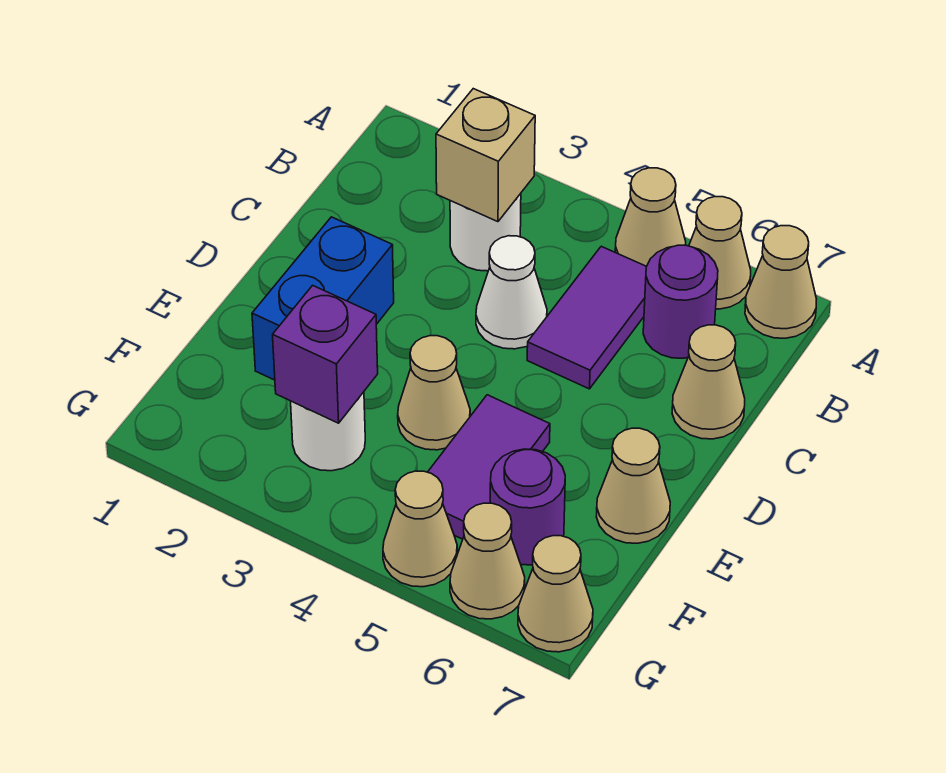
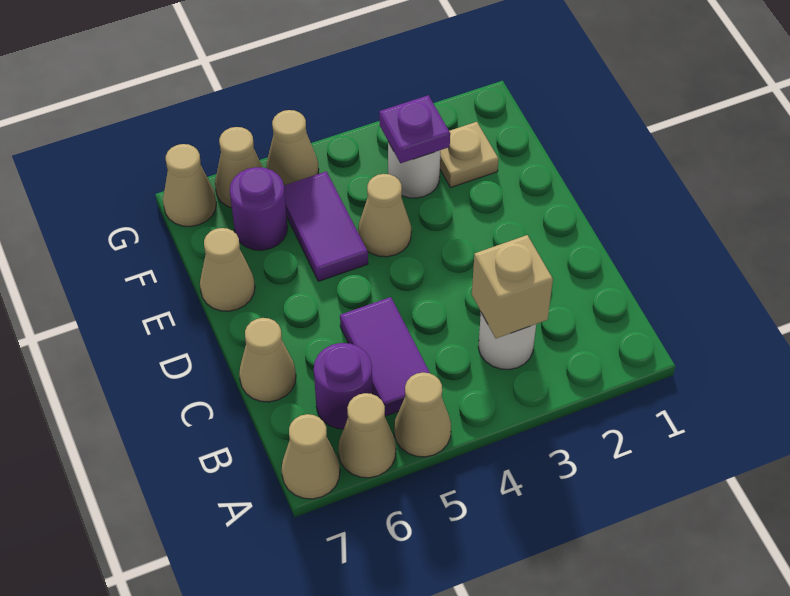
white cone C4 level 1 -> none
blue brick D2:E2 level 1 -> none
none -> tan plate F2 level 1
purple brick F3 level 2 -> purple plate F3 level 2

